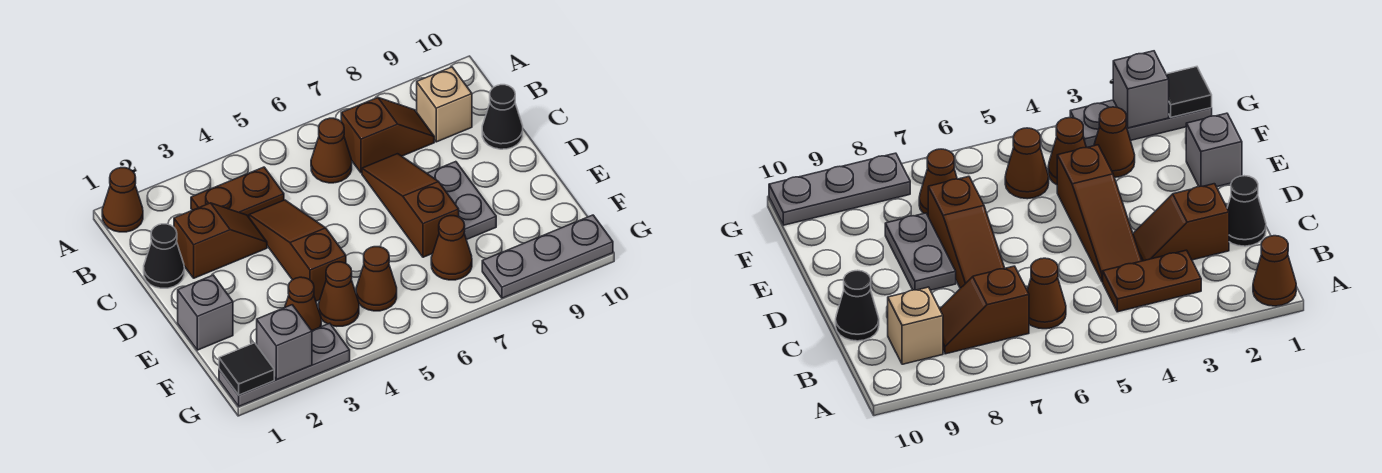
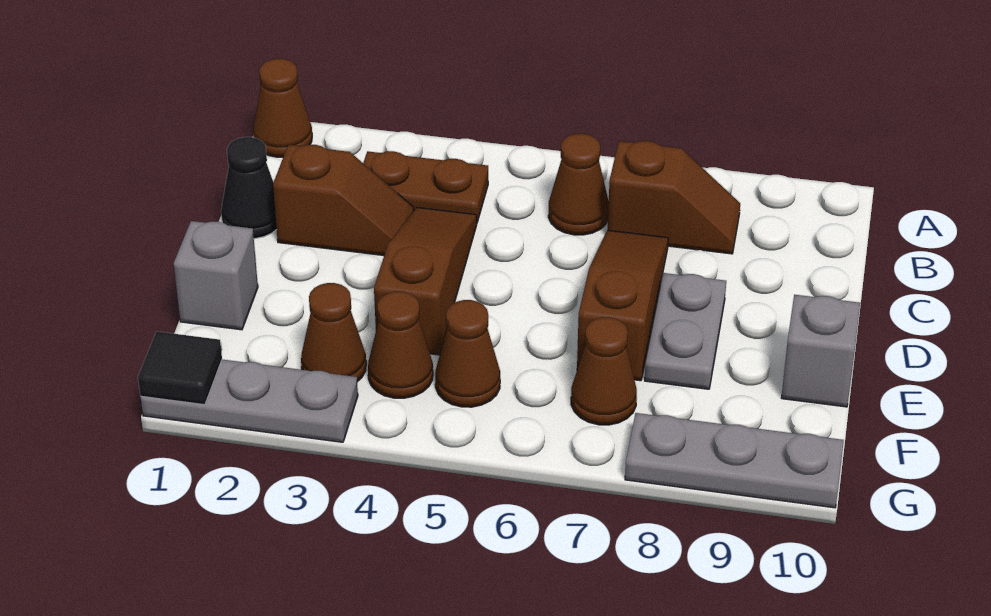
tan brick B9 level 1 -> none
black cone C10 level 1 -> none
grey brick G2 level 2 -> grey brick E10 level 1

